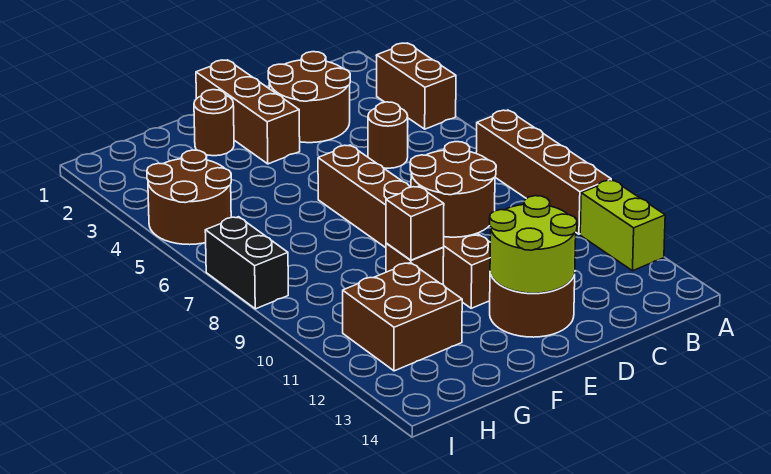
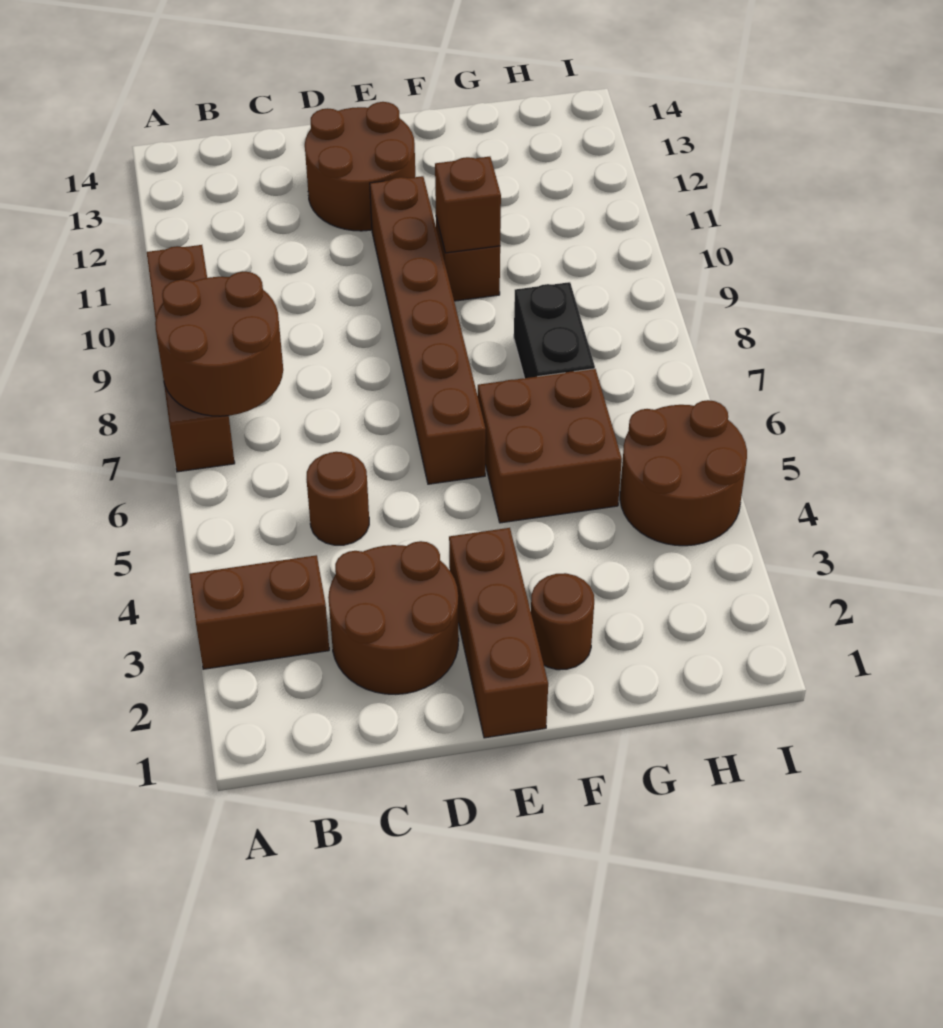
brown brick A3:A4 level 1 -> brown brick A3:B3 level 1
lime brick A11:A12 level 1 -> none
brown round brick D9:E10 level 2 -> brown round brick A7:B8 level 2
lime round brick D12:E13 level 2 -> none
brown brick G11:H12 level 1 -> brown brick F5:G6 level 1
black brick I7:I8 level 1 -> black brick G7:G8 level 1

